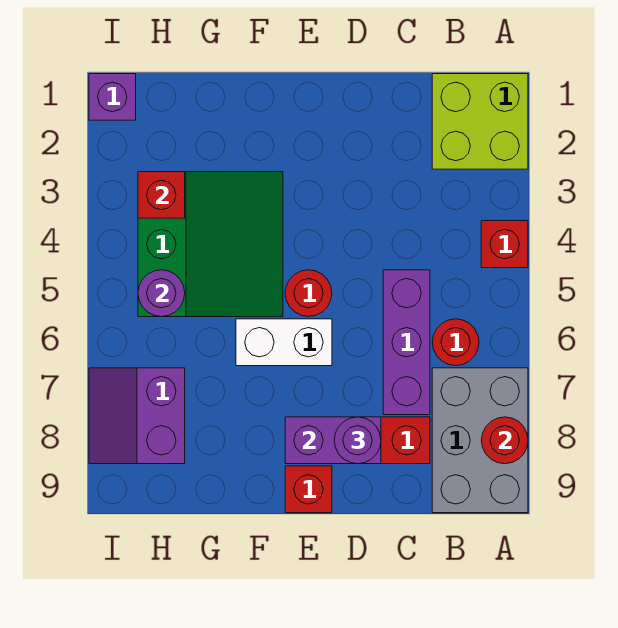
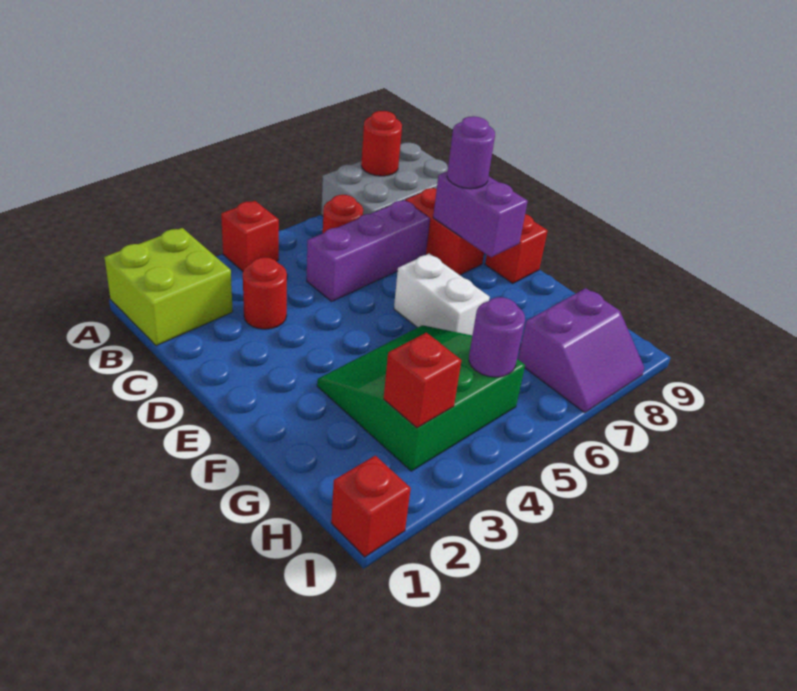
red round brick E5 level 1 -> red round brick C3 level 1
purple brick I1 level 1 -> red brick I1 level 1

